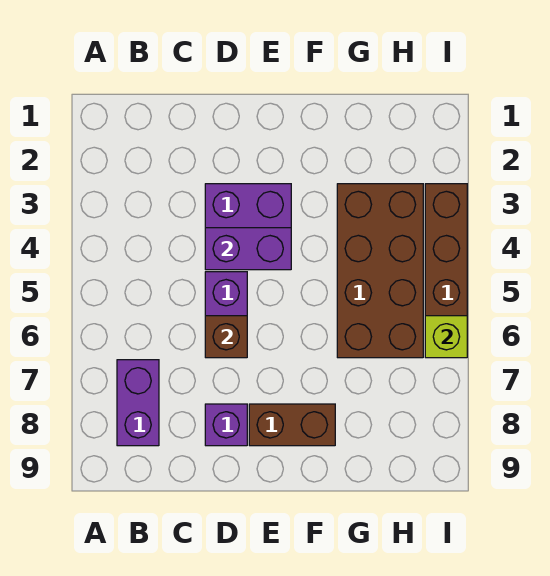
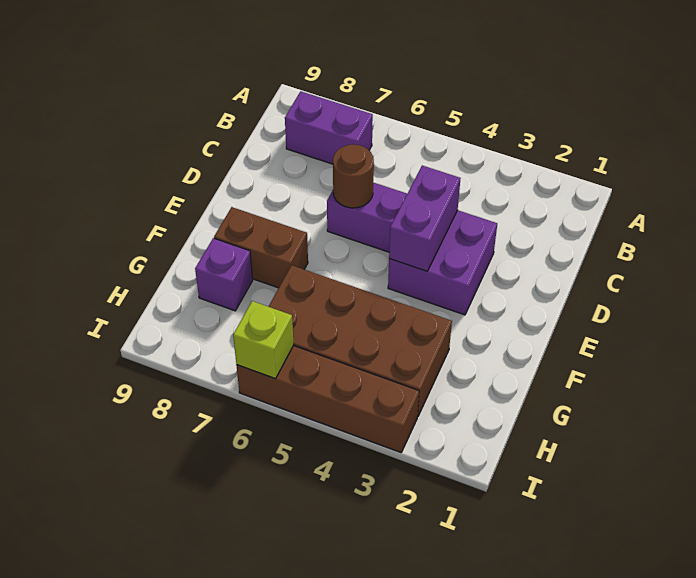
brown brick D6 level 2 -> brown round brick D6 level 2
purple brick D8 level 1 -> purple brick G8 level 1
brown brick E8:F8 level 1 -> brown brick F7:F8 level 1

